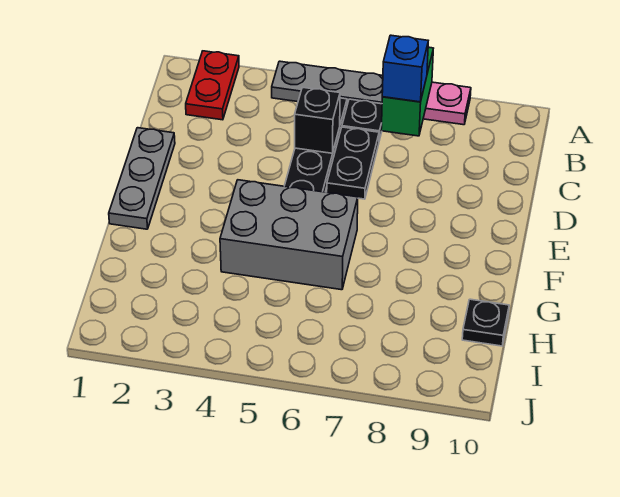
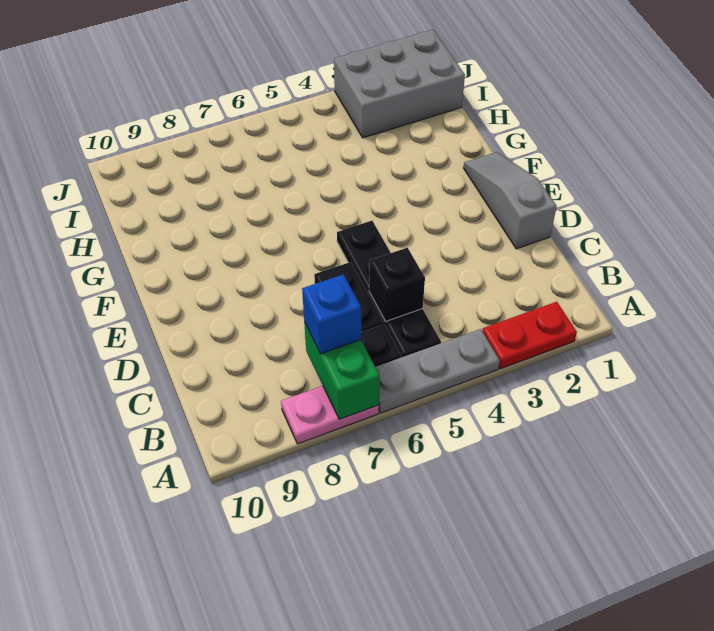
red plate A2:B2 level 1 -> red plate A2:A3 level 1
grey plate D1:F1 level 1 -> grey slope D1:F1 level 1 top D
grey brick F4:G6 level 1 -> grey brick I1:J3 level 1
black plate H10 level 1 -> none

